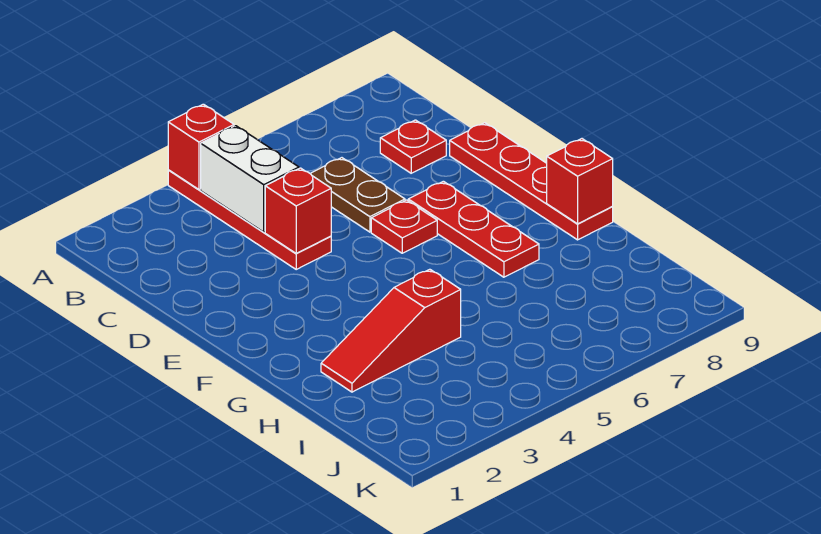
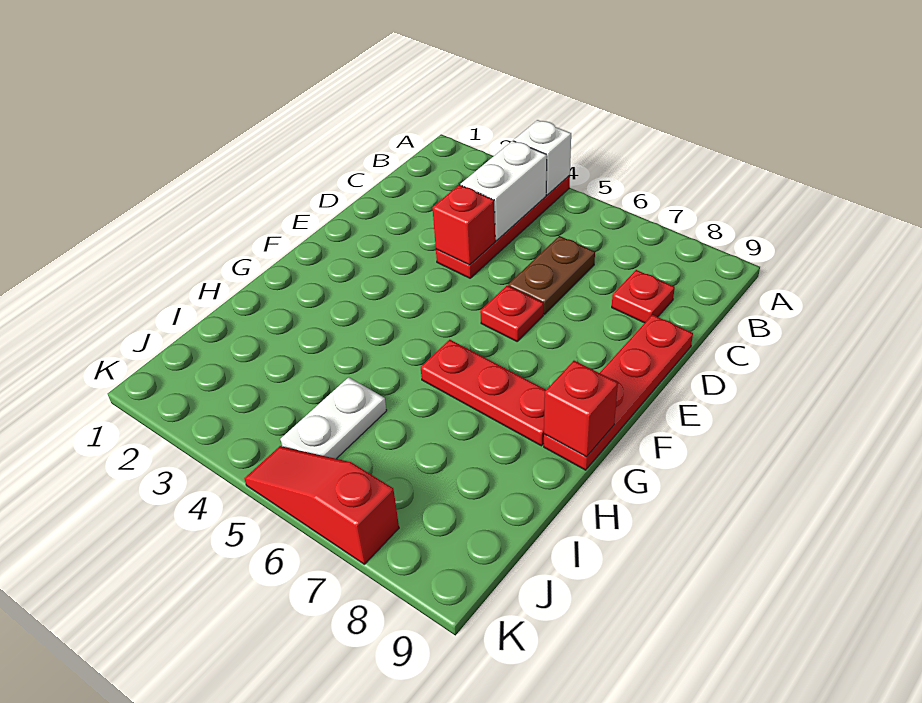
red brick A4 level 2 -> white brick A4 level 2
red plate E7:G7 level 1 -> red plate G6:G8 level 1
red slope H2:H4 level 1 top 4 -> red slope K5:K7 level 1 top 7
none -> white plate I5:J5 level 1

